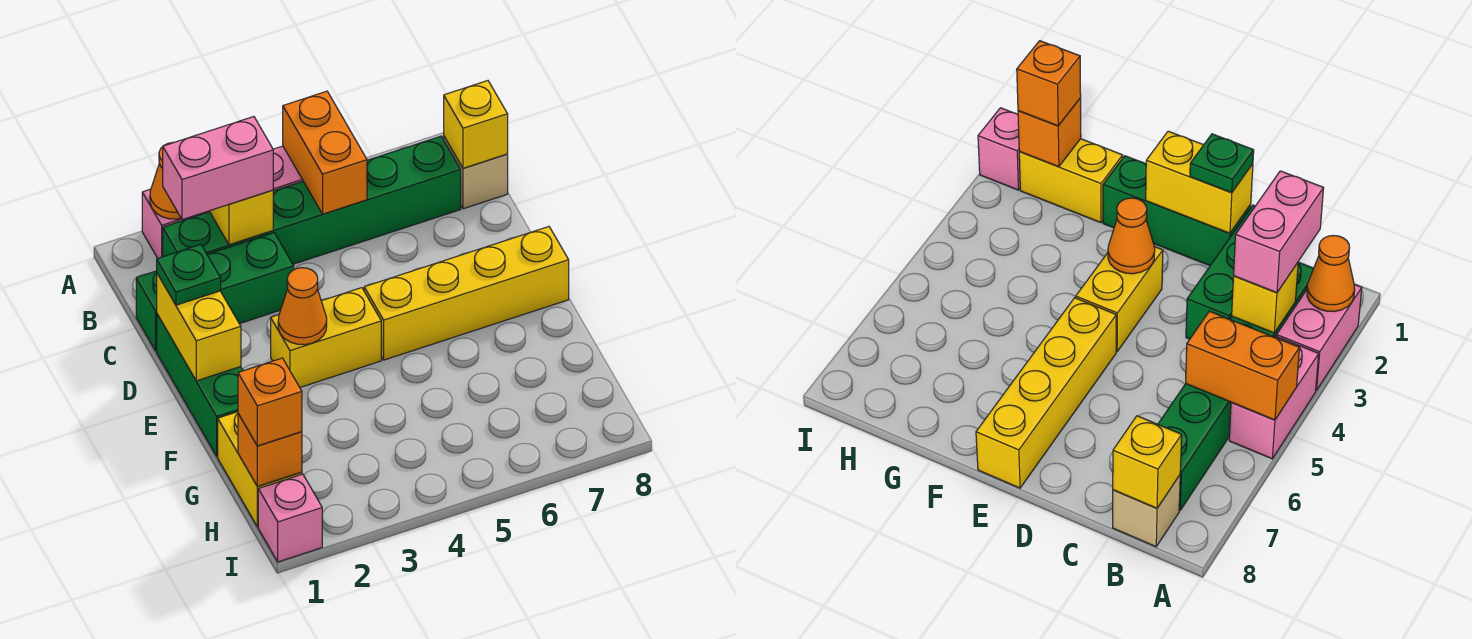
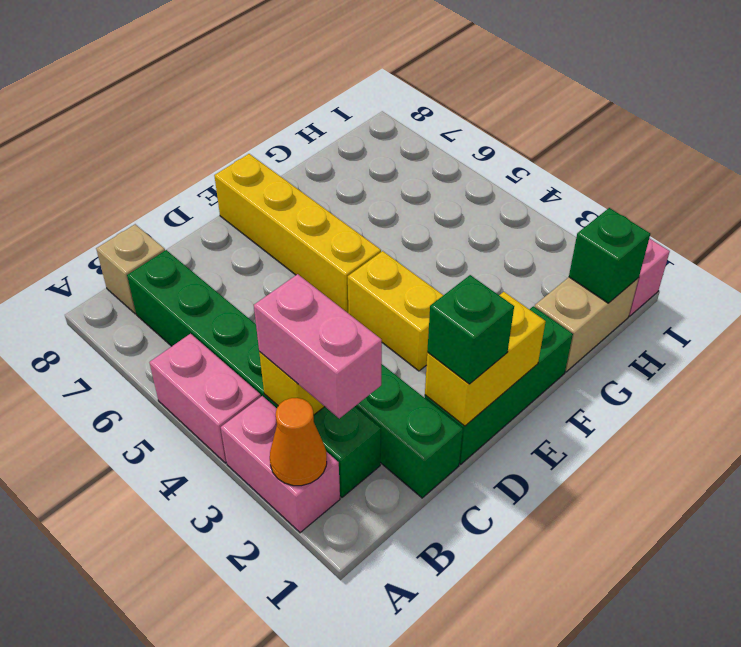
orange brick A5:B5 level 2 -> none
yellow brick B8 level 2 -> none
green plate D1 level 3 -> green brick D1 level 3
orange cone E3 level 2 -> none
yellow brick G1:H1 level 1 -> tan brick G1:H1 level 1
orange brick H1 level 2 -> green brick H1 level 2
orange brick H1 level 3 -> none

